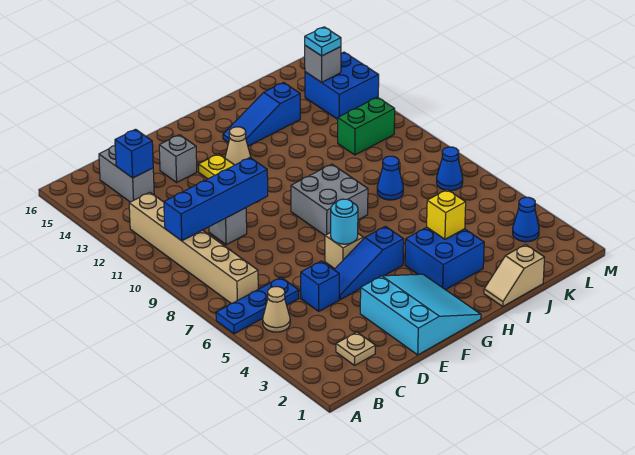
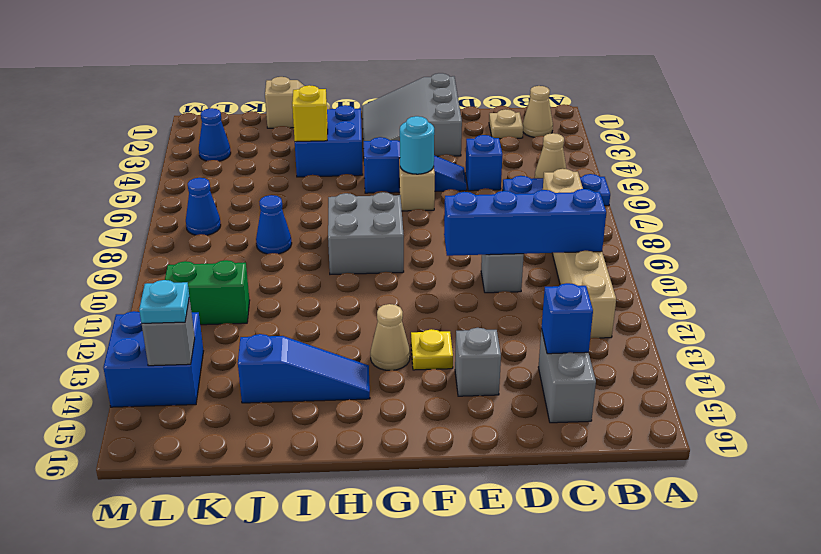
none -> tan cone B2 level 1
cyan slope E1:G3 level 1 top E -> grey slope E1:G3 level 1 top E

